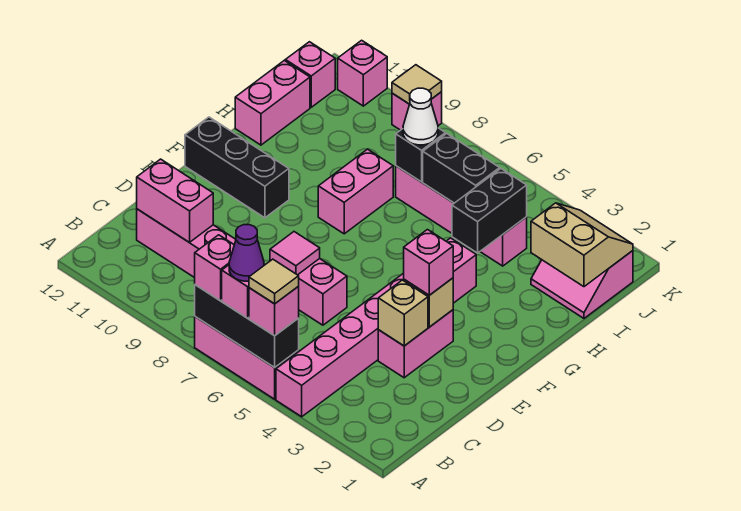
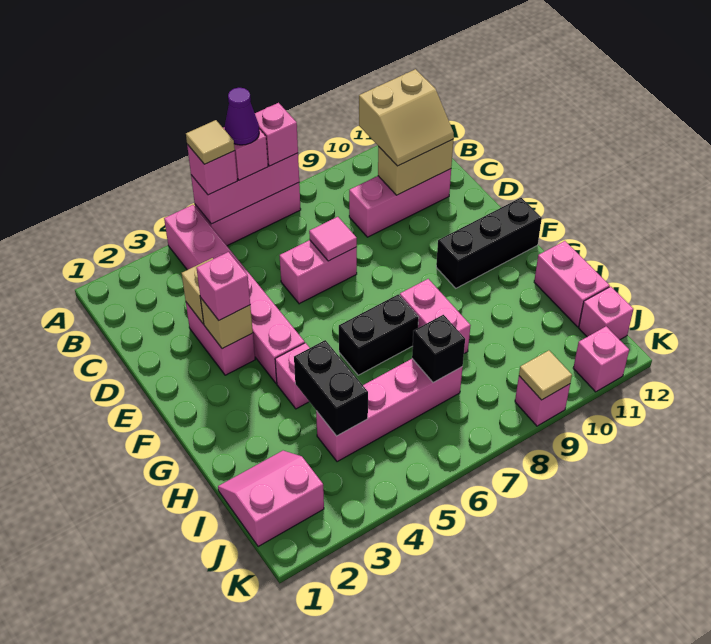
black brick A5:A7 level 2 -> pink brick A5:A7 level 2
pink brick C10:C11 level 2 -> tan brick C10:C11 level 2
tan slope I1:J2 level 2 top I -> tan slope B10:C11 level 3 top B
black brick I5:I6 level 2 -> black brick G6:G7 level 1
white cone I7 level 3 -> none

